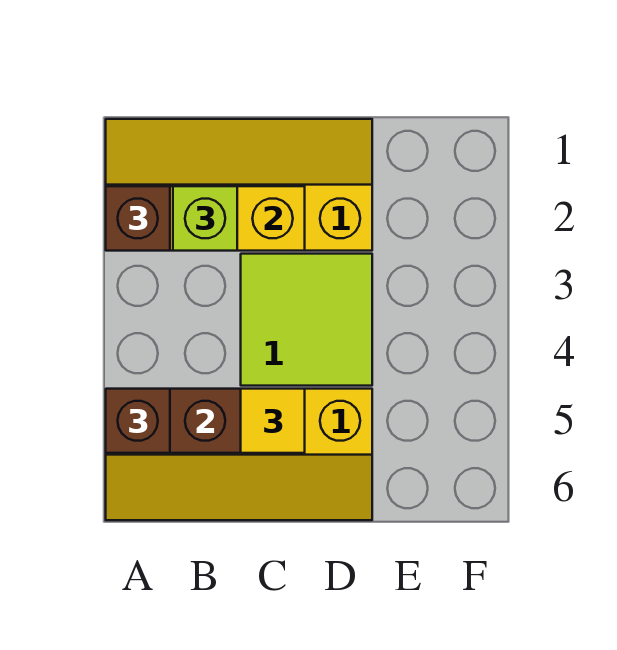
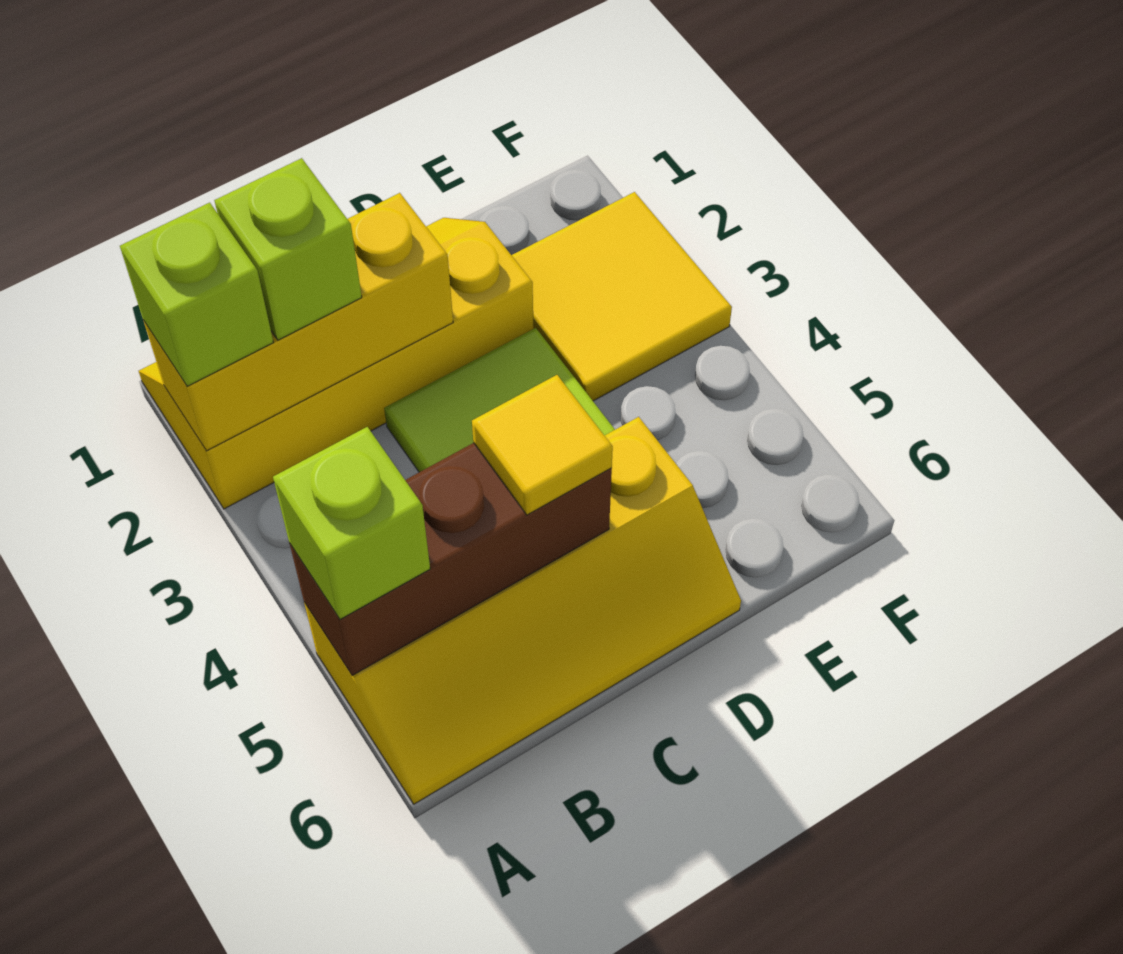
brown brick A2 level 3 -> lime brick A2 level 3
brown brick A5 level 3 -> lime brick A5 level 3
none -> yellow tile E2:F3 level 1

